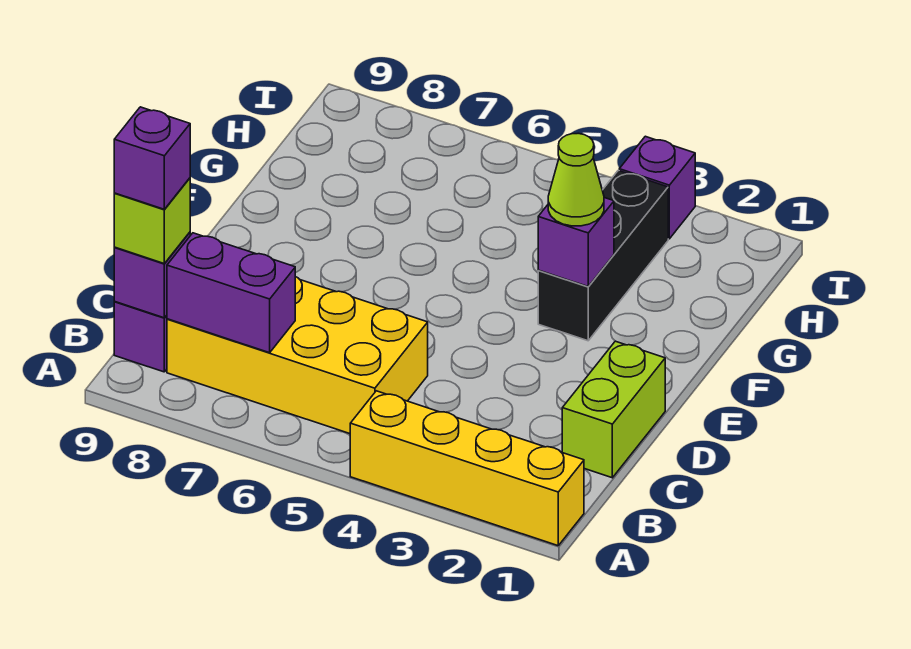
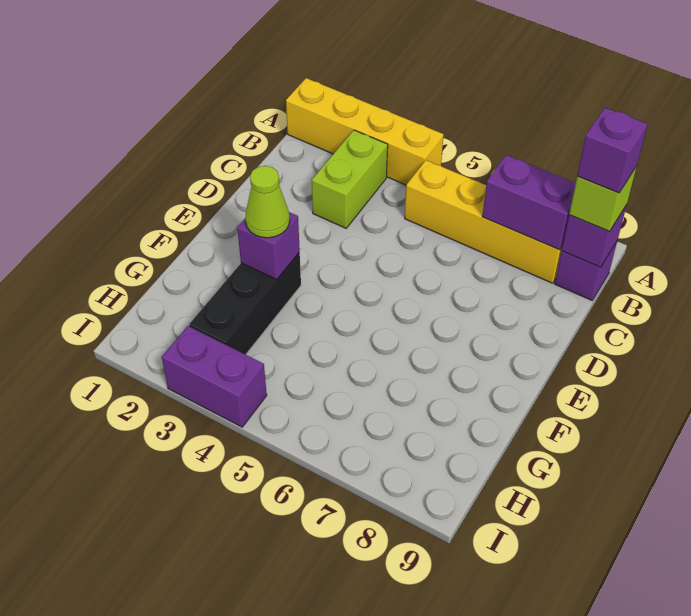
yellow brick B5:C8 level 1 -> yellow brick B5:B8 level 1
lime brick C1:D1 level 1 -> lime brick B3:C3 level 1
purple brick I3 level 1 -> purple brick I3:I4 level 1

